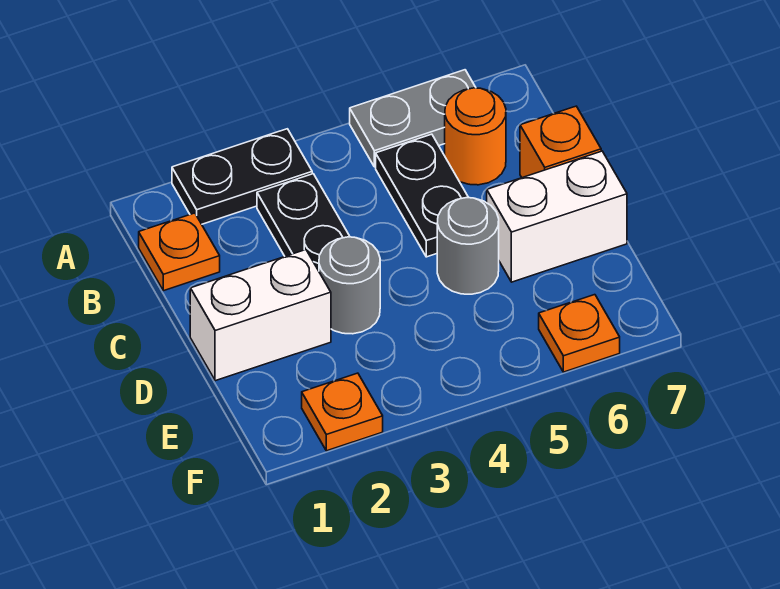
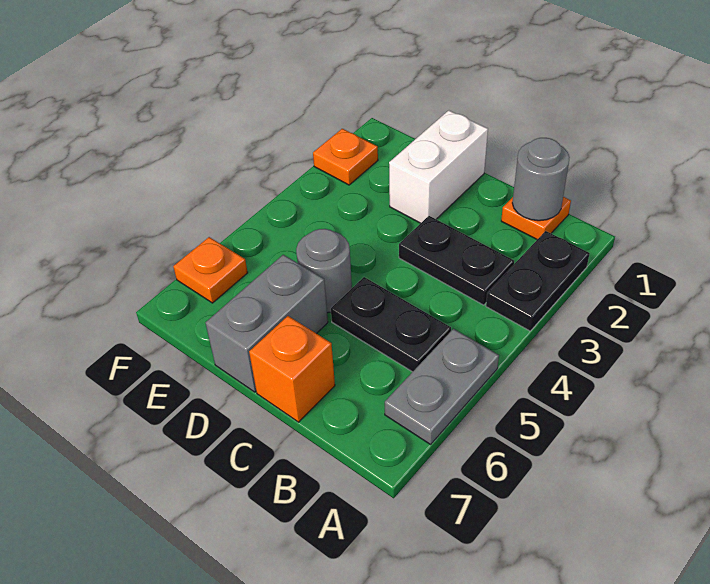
orange round brick B6 level 1 -> none
grey round brick D3 level 1 -> grey round brick B1 level 2
white brick D6:D7 level 1 -> grey brick D6:D7 level 1

